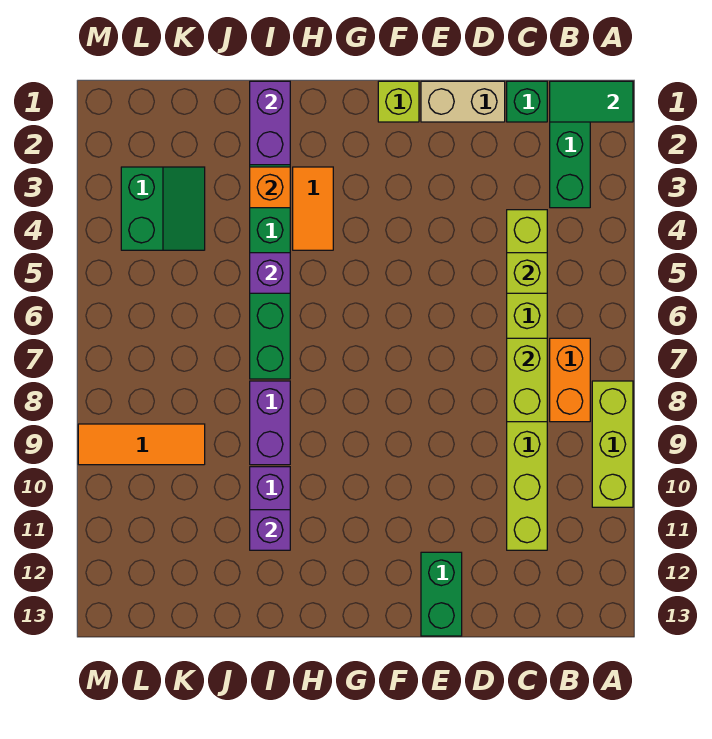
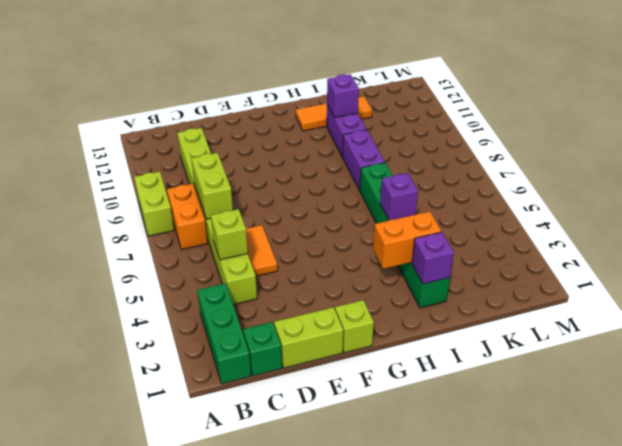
green tile A1:B1 level 2 -> none
lime brick A8:A10 level 1 -> lime brick A8:A9 level 1
tan brick D1:E1 level 1 -> lime brick D1:E1 level 1
green brick E12:E13 level 1 -> none
orange tile H3:H4 level 1 -> orange tile D5:D6 level 1
purple brick I1:I2 level 2 -> purple brick I2 level 2
orange brick I3 level 2 -> orange brick H3:I3 level 2
green slope K3:L4 level 1 top L -> none
orange tile K9:M9 level 1 -> orange tile H12:J12 level 1

